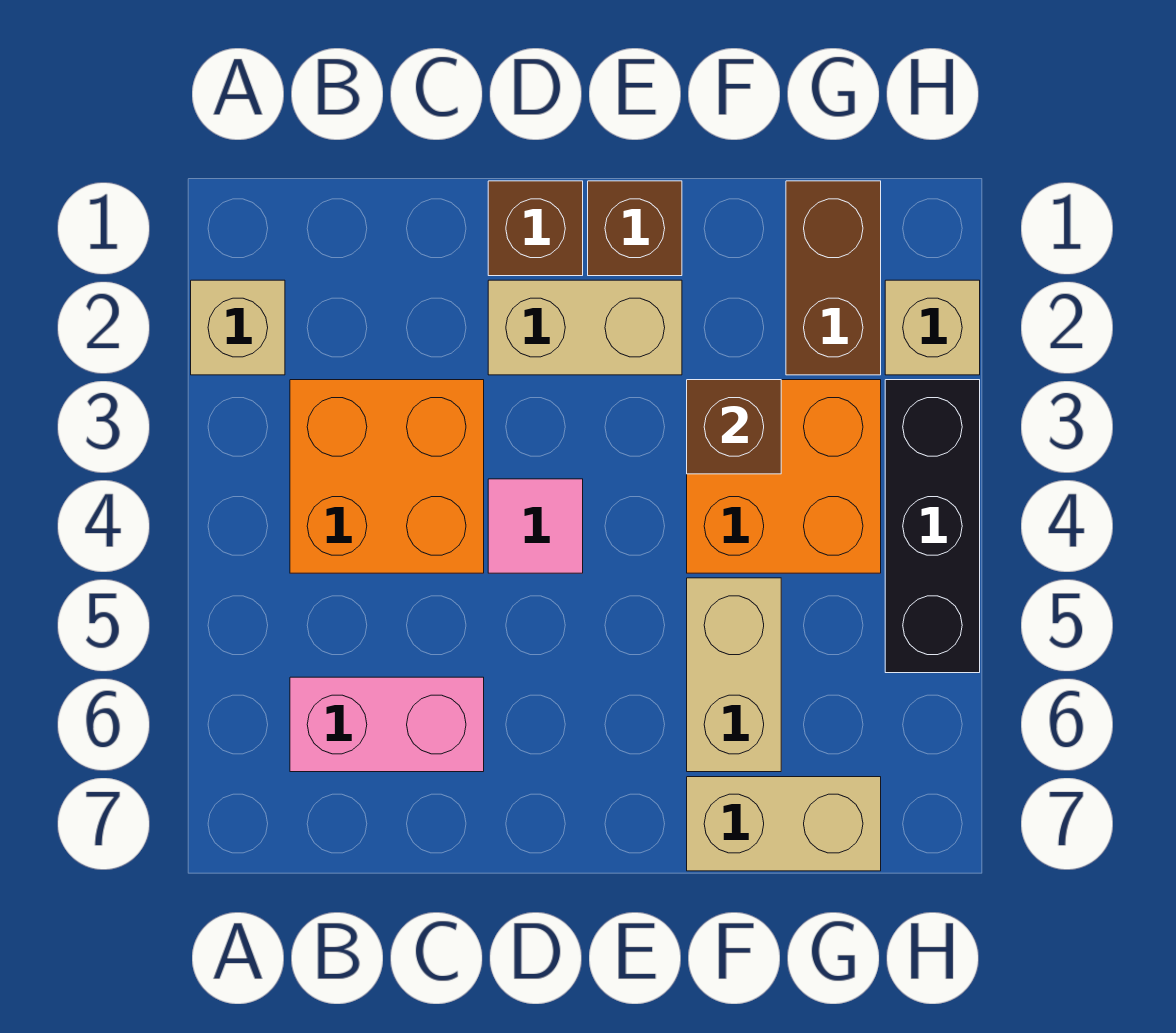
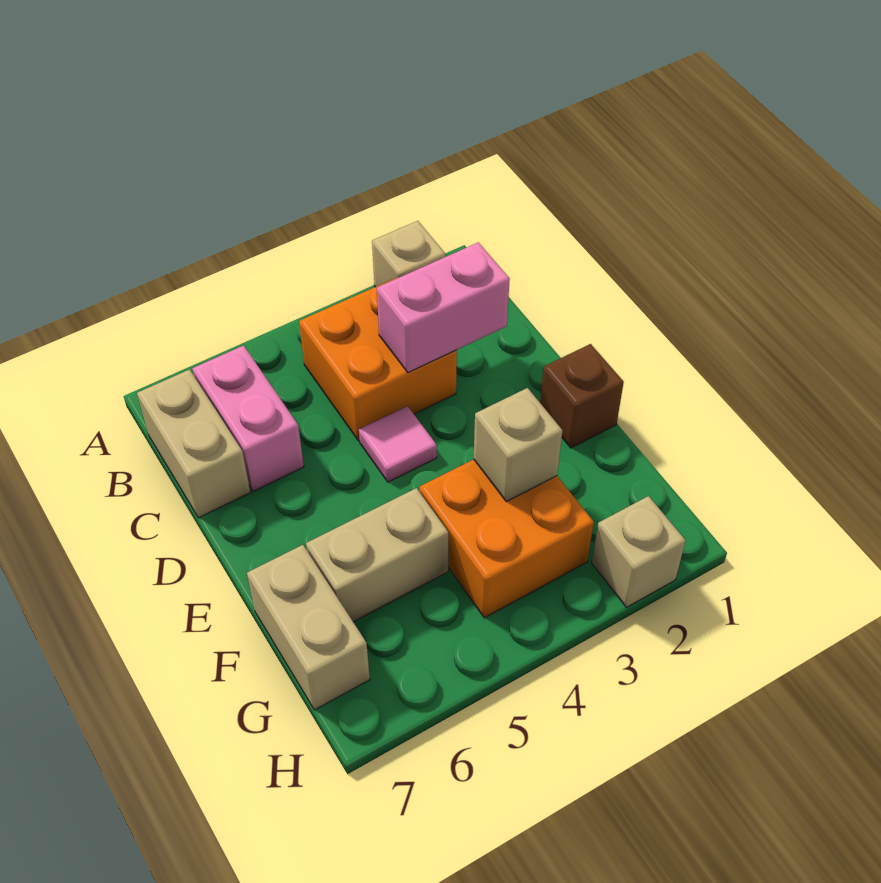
none -> pink brick C2:C3 level 2
brown brick D1 level 1 -> none
tan brick D2:E2 level 1 -> tan brick B7:C7 level 1
brown brick F3 level 2 -> tan brick F3 level 2
brown brick G1:G2 level 1 -> none
black brick H3:H5 level 1 -> none

